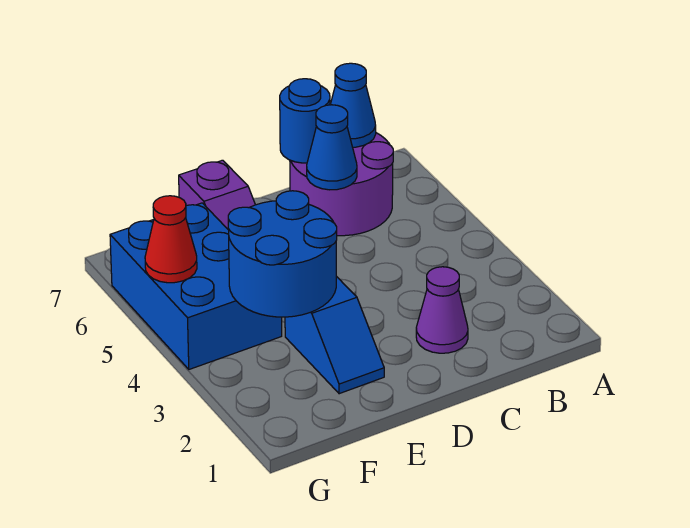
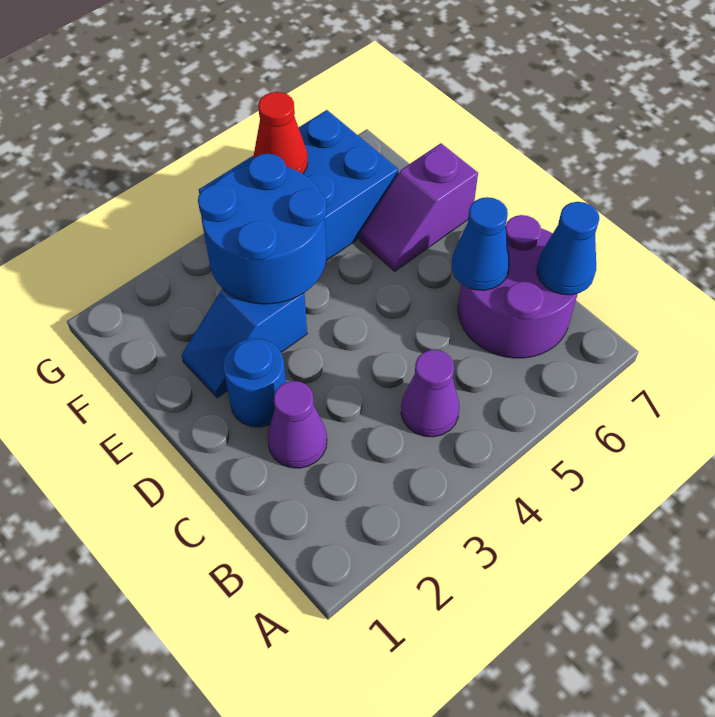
none -> purple cone B4 level 1
blue round brick C7 level 2 -> blue round brick D2 level 1

